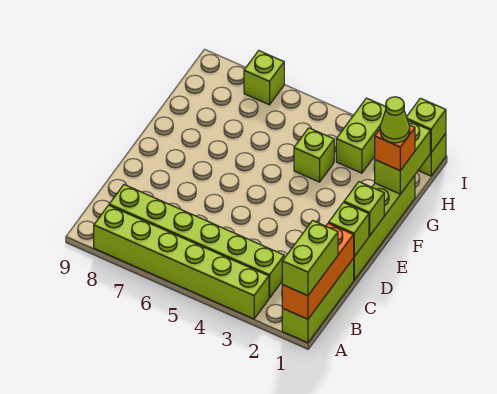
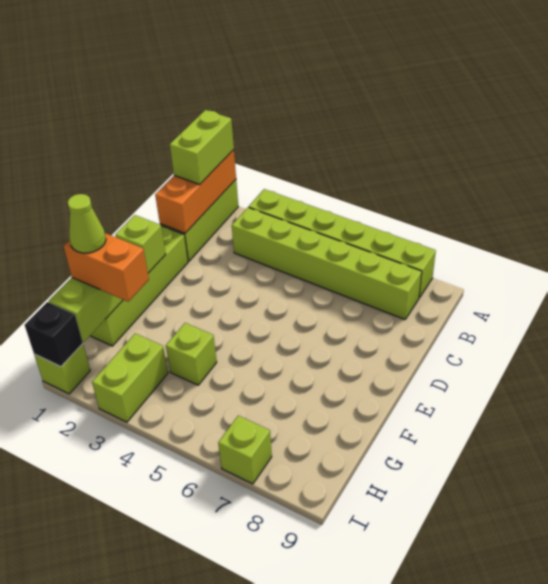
lime brick D1 level 2 -> none
orange brick G1 level 3 -> orange brick G1:G2 level 3
lime brick I1 level 2 -> black brick I1 level 2

